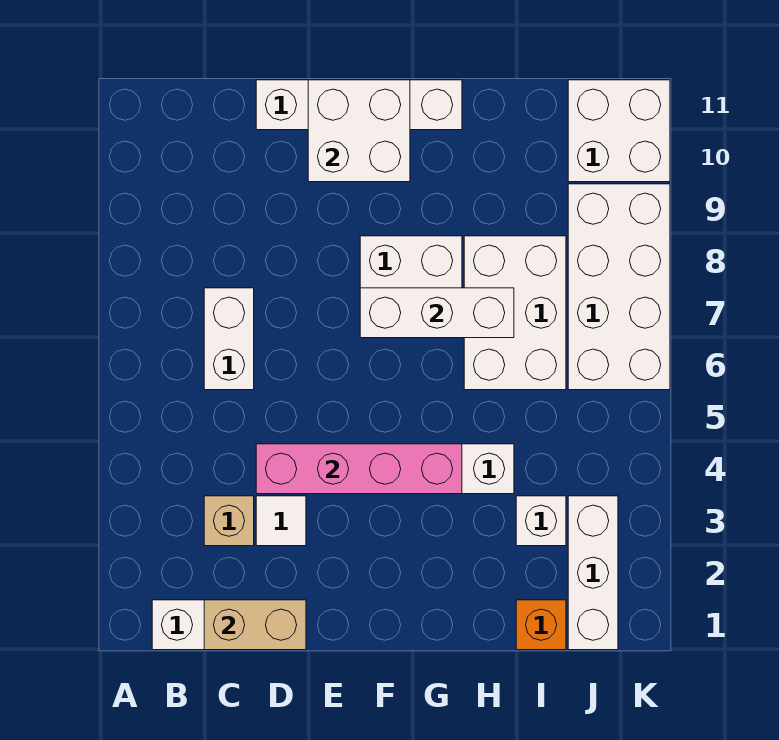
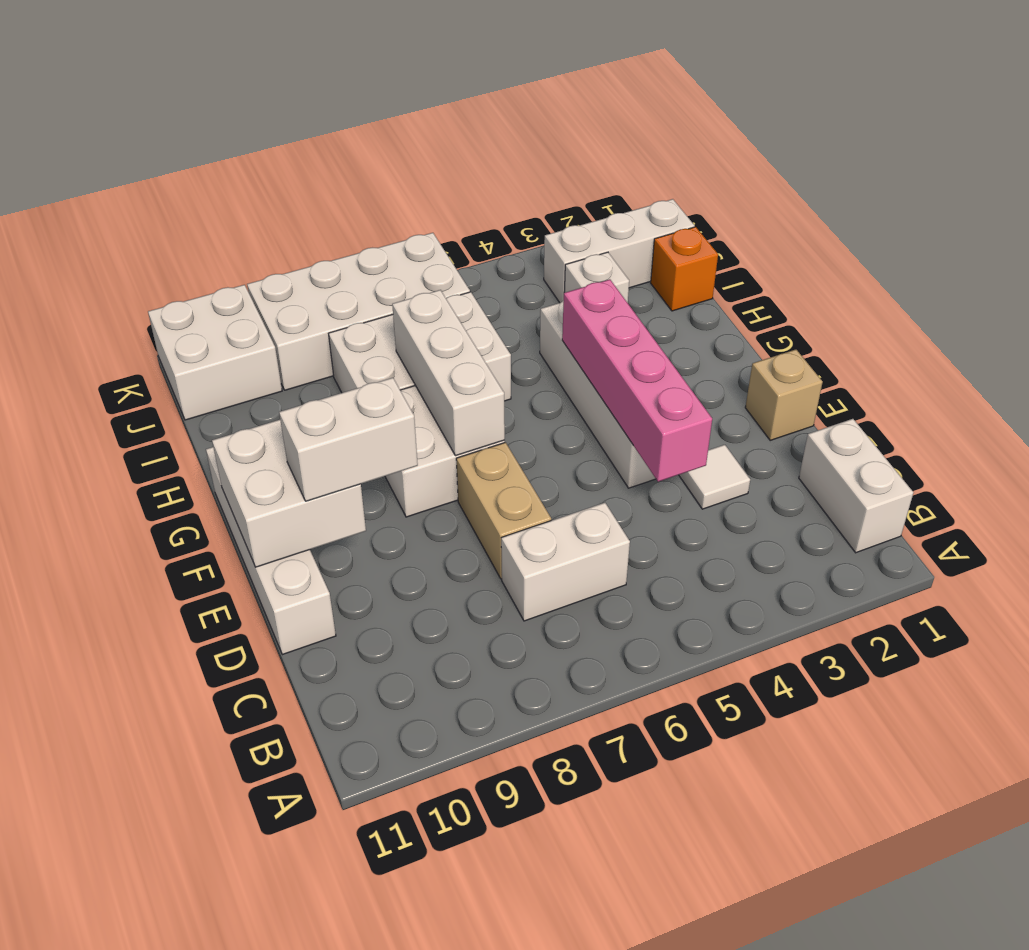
tan brick C1:D1 level 2 -> tan brick D7:E7 level 1
tan brick C3 level 1 -> tan brick E1 level 1
none -> white brick E9:E10 level 3

